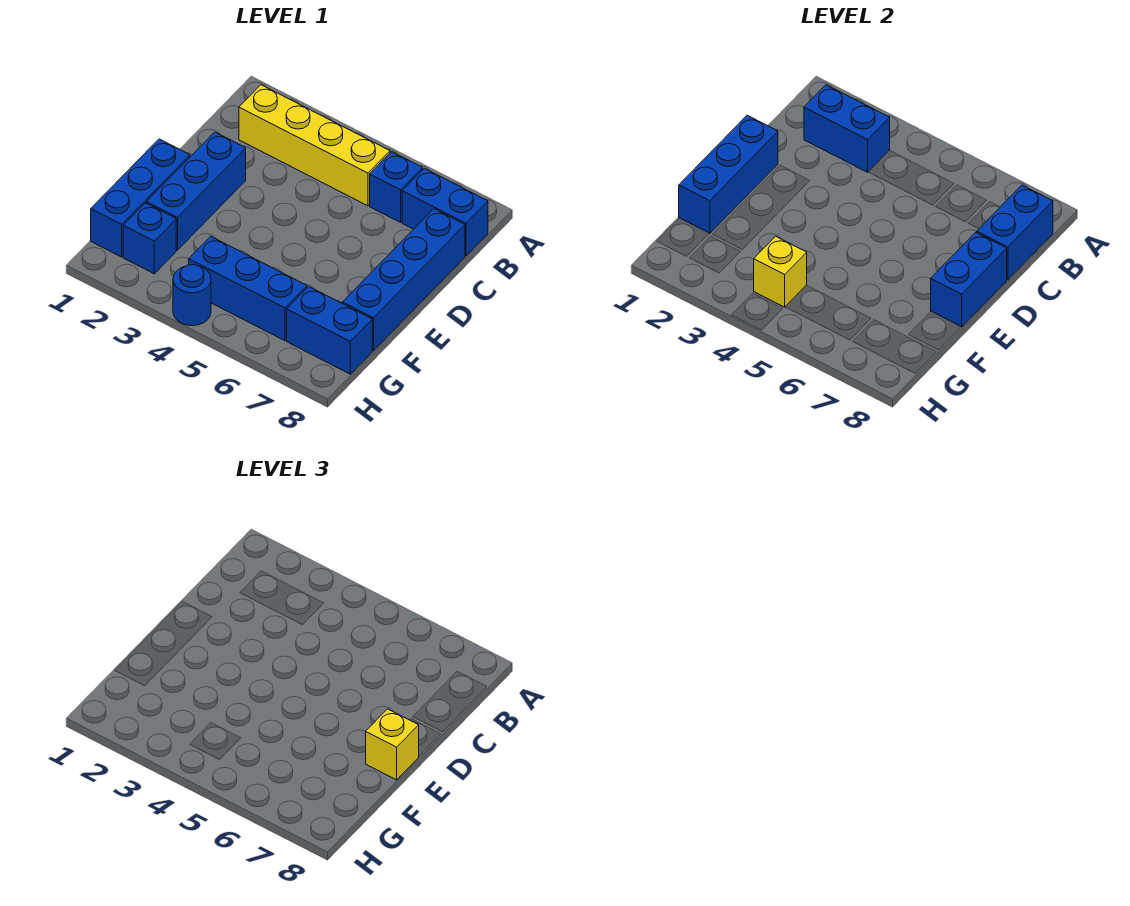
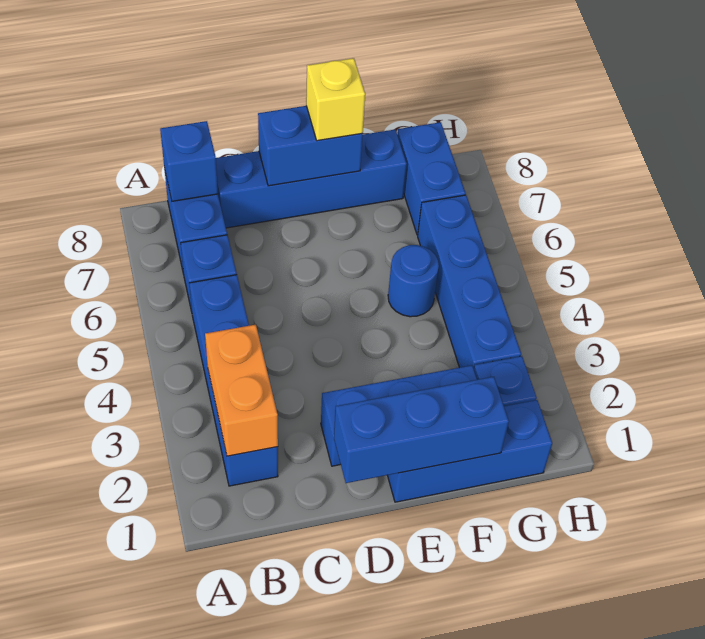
yellow brick B2:B5 level 1 -> blue brick B2:B5 level 1
blue brick B2:B3 level 2 -> orange brick B2:B3 level 2
blue brick B8:C8 level 2 -> blue brick B8 level 2
blue brick G4:G6 level 1 -> blue brick G3:G6 level 1
yellow brick G4 level 2 -> none
blue round brick H4 level 1 -> blue round brick F5 level 1

